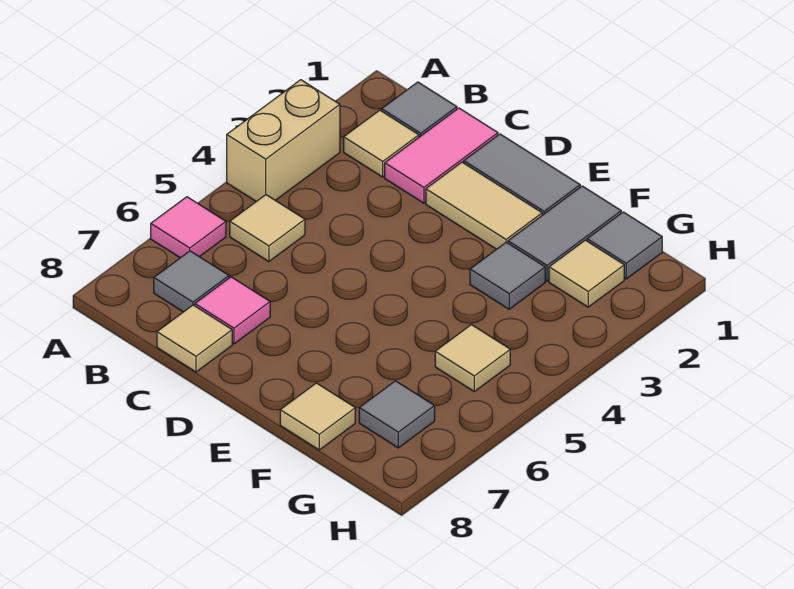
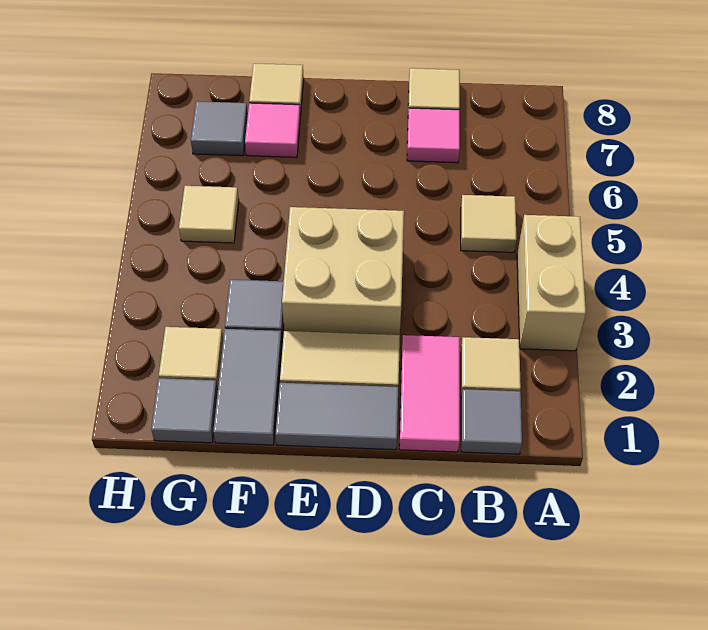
pink tile A6 level 1 -> pink tile F7 level 1
grey tile B7 level 1 -> none
none -> tan brick D3:E4 level 1

